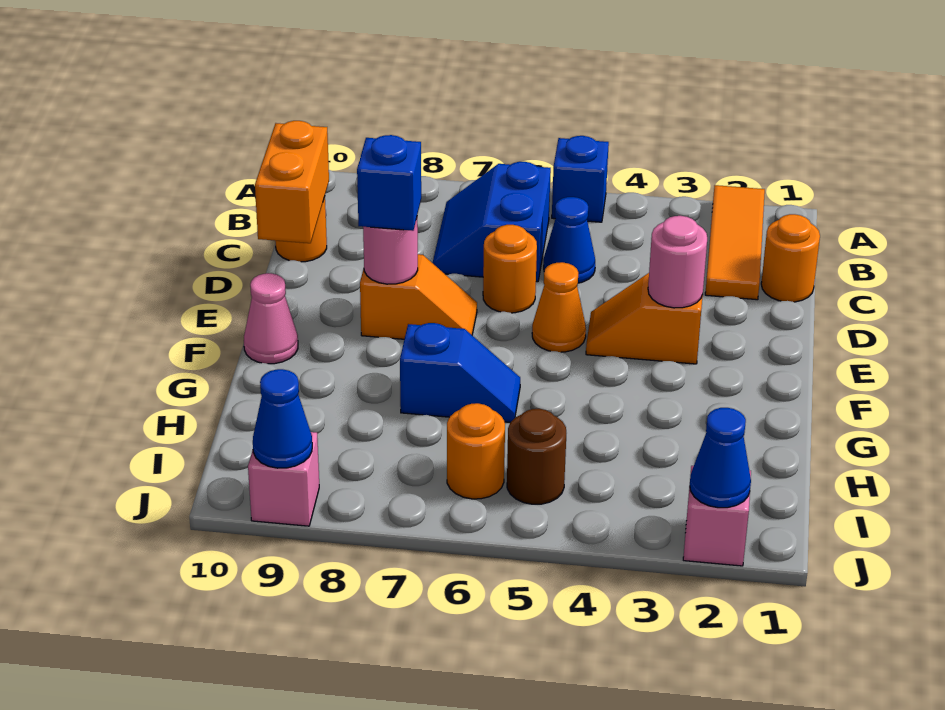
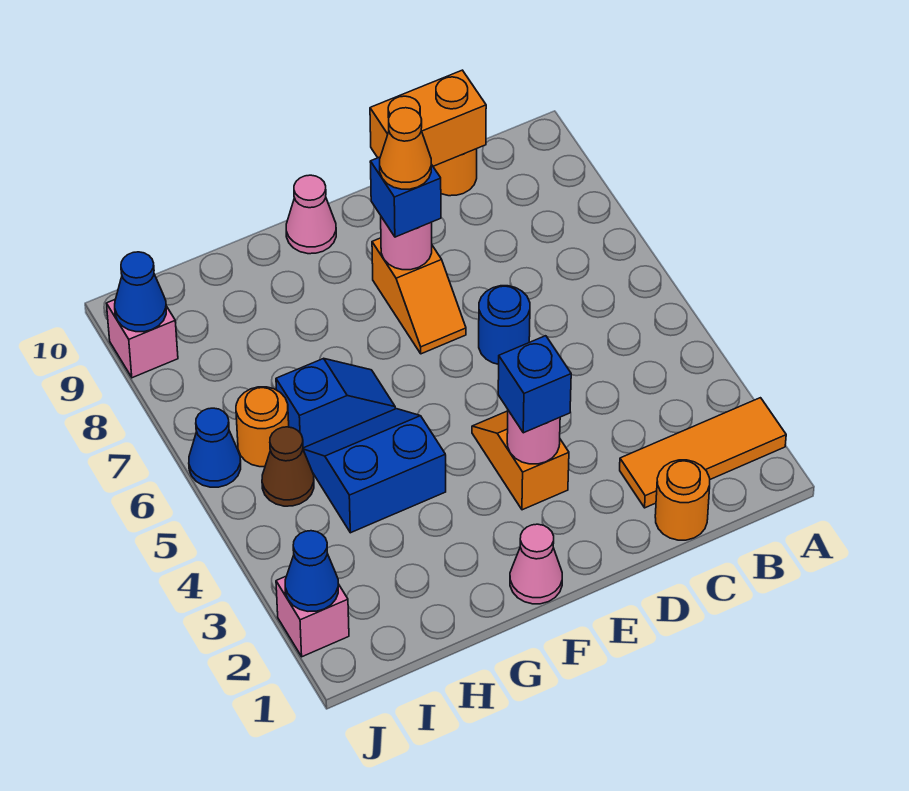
blue brick A5 level 1 -> blue brick E3 level 3
blue slope B6:C7 level 1 top 6 -> blue slope G4:H5 level 1 top 4
blue cone C5 level 1 -> blue cone J6 level 1
orange round brick D6 level 1 -> blue round brick D6 level 1
orange cone E5 level 1 -> orange cone E8 level 4
none -> pink cone F1 level 1
blue slope G6:G7 level 1 top 7 -> blue slope G6:H6 level 1 top H
brown round brick I5 level 1 -> brown cone I5 level 1

